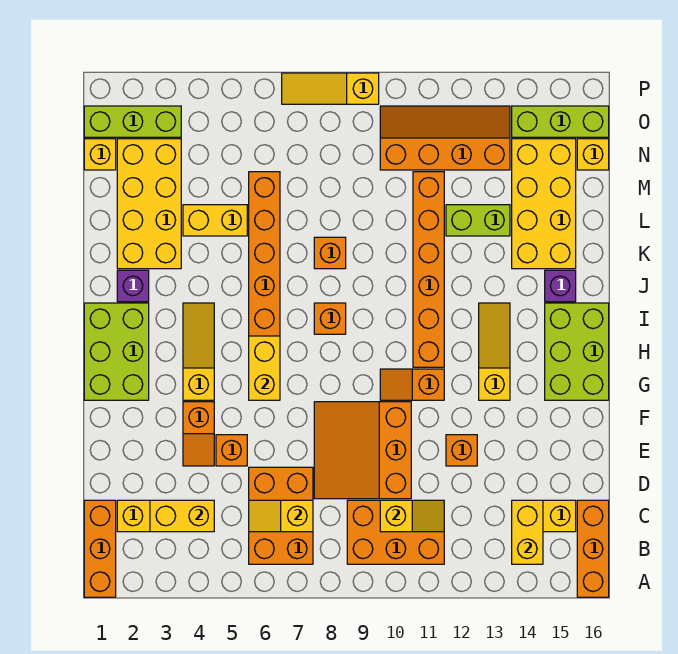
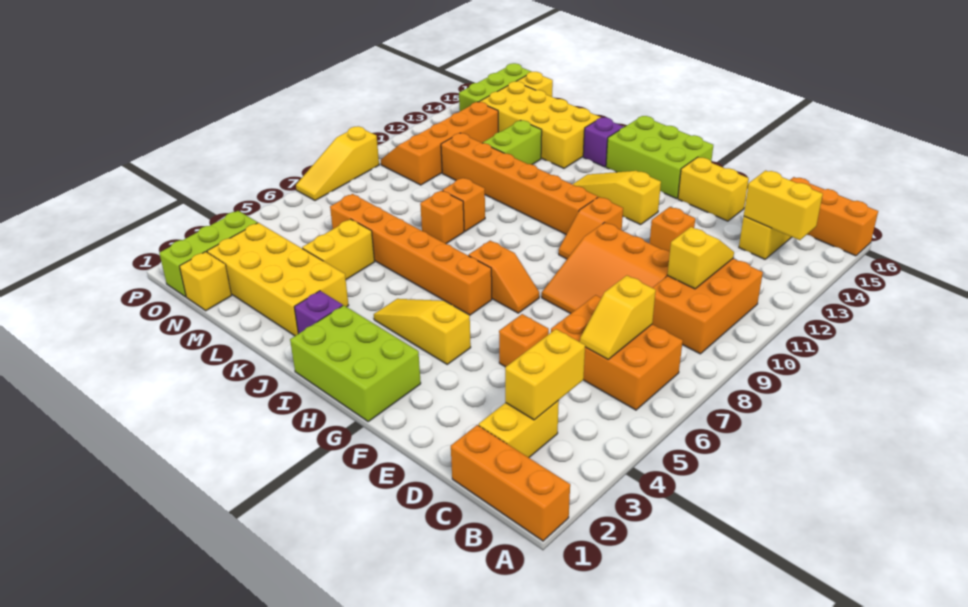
orange slope E4:F4 level 1 top F -> orange slope G7:H7 level 1 top H
yellow brick G6:H6 level 2 -> yellow brick E15:F15 level 1
orange brick I8 level 1 -> orange brick K9 level 1

